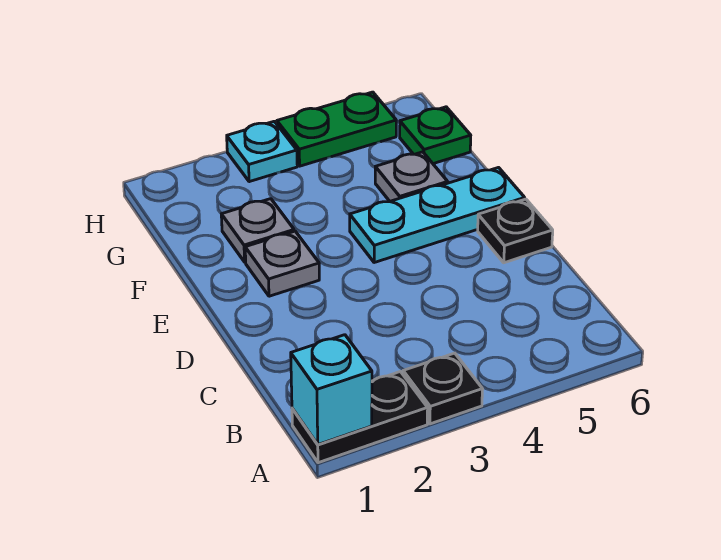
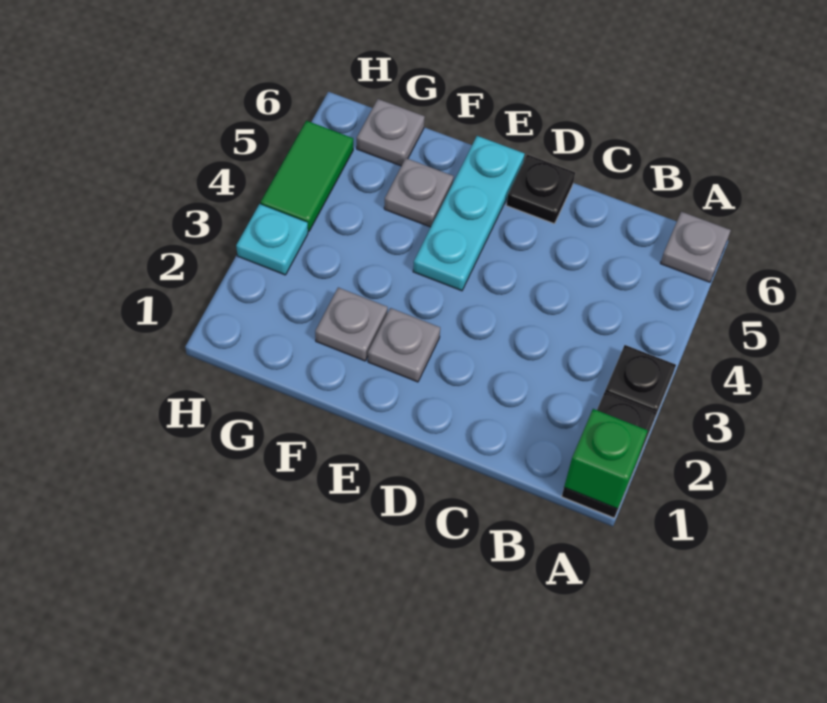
cyan brick A1 level 2 -> green brick A1 level 2
none -> grey plate A6 level 1
green plate G6 level 1 -> grey plate G6 level 1
green plate H4:H5 level 1 -> green tile H4:H5 level 1

